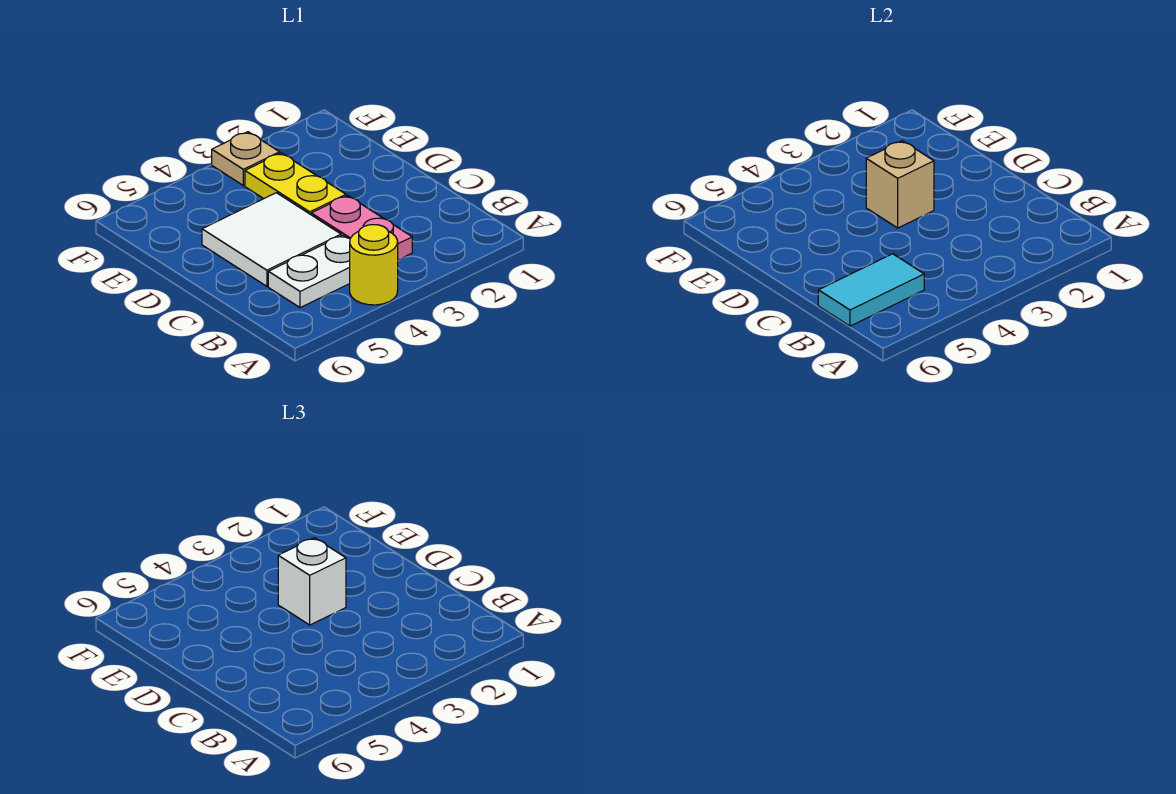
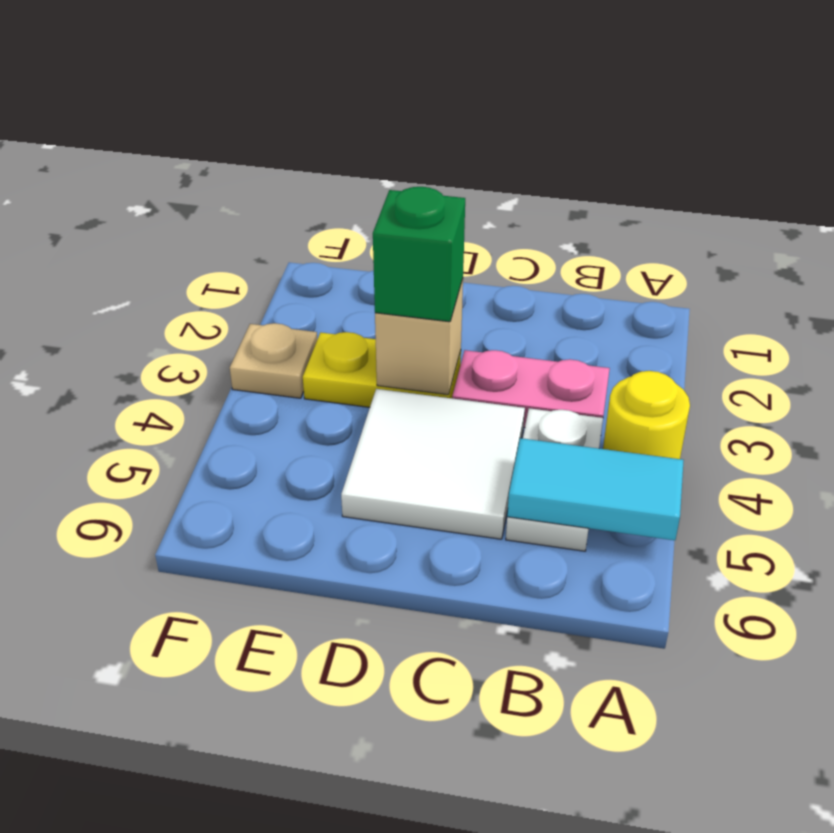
cyan tile B5:B6 level 2 -> cyan tile A5:B5 level 2
white brick D3 level 3 -> green brick D3 level 3

